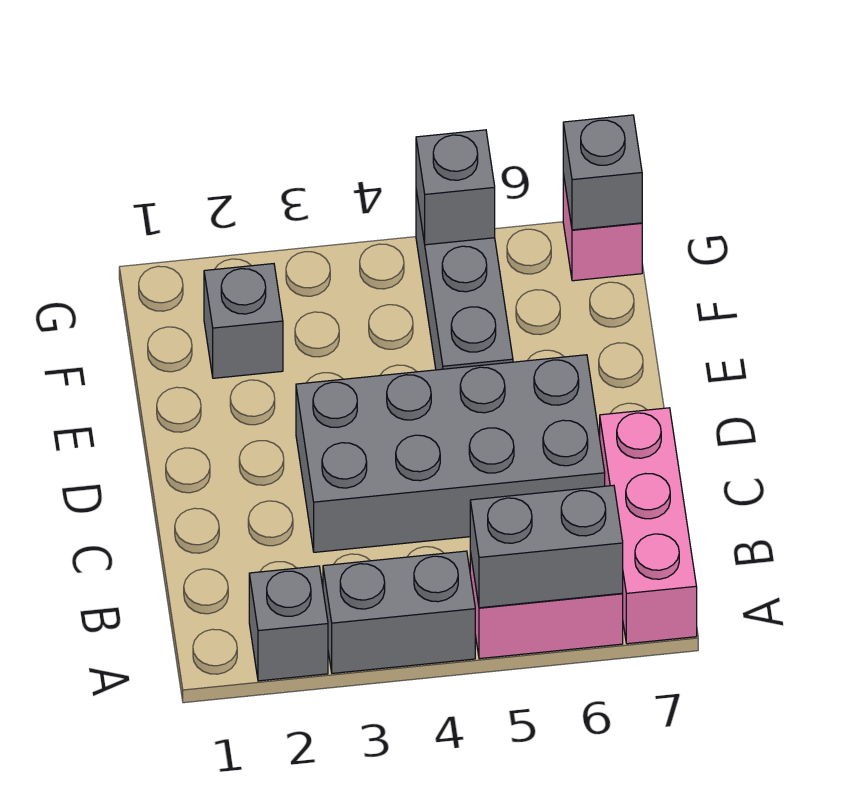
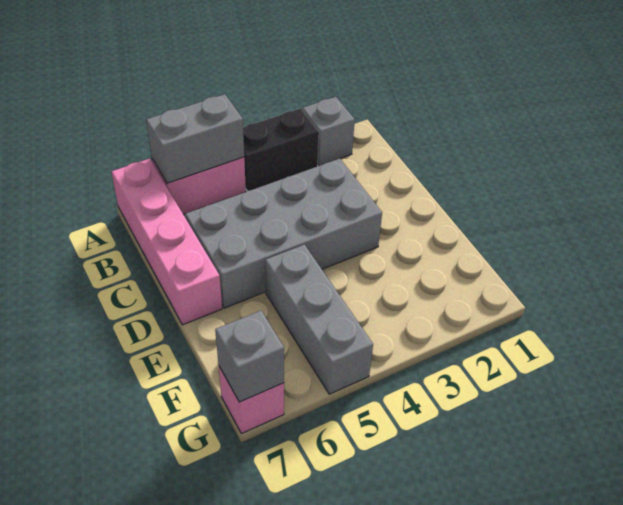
grey brick A3:A4 level 1 -> black brick A3:A4 level 1
pink brick A7:C7 level 1 -> pink brick A7:D7 level 1
grey brick F2 level 1 -> none
grey brick G5 level 2 -> none

